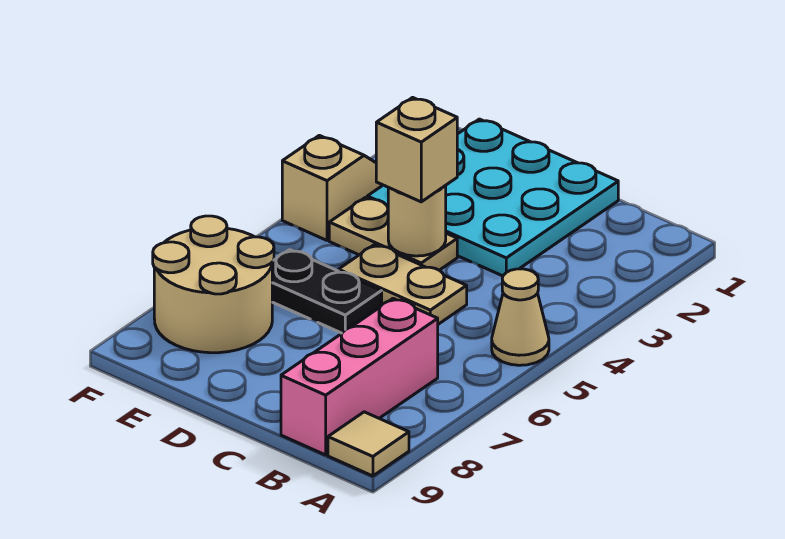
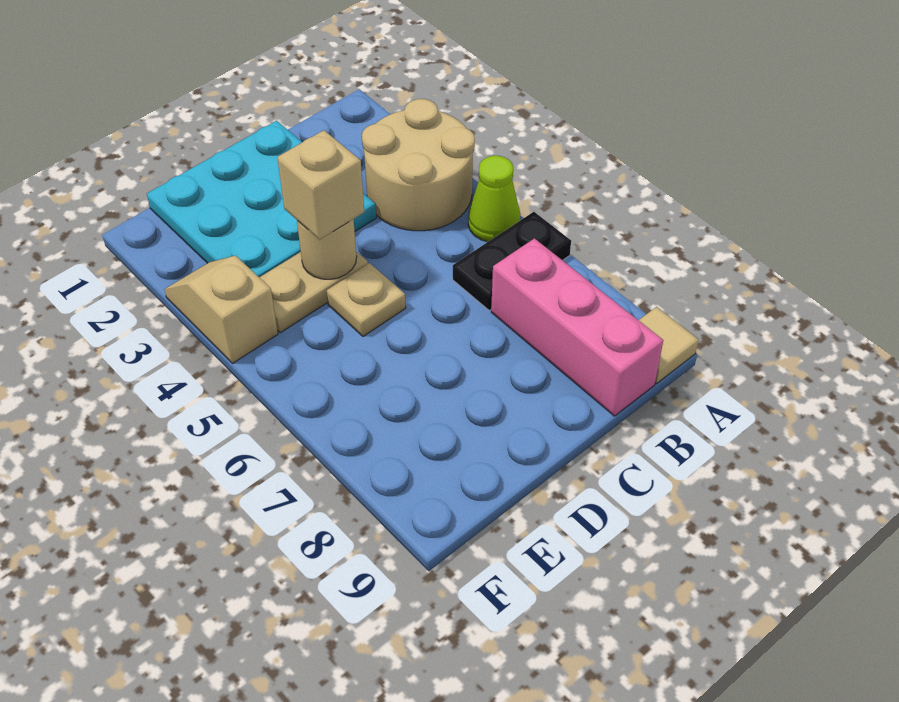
tan cone A5 level 1 -> lime cone A5 level 1
tan plate C5:D5 level 1 -> tan plate D5 level 1
black plate D6:E6 level 1 -> black plate A6:B6 level 1
tan round brick E7:F8 level 1 -> tan round brick A3:B4 level 1

